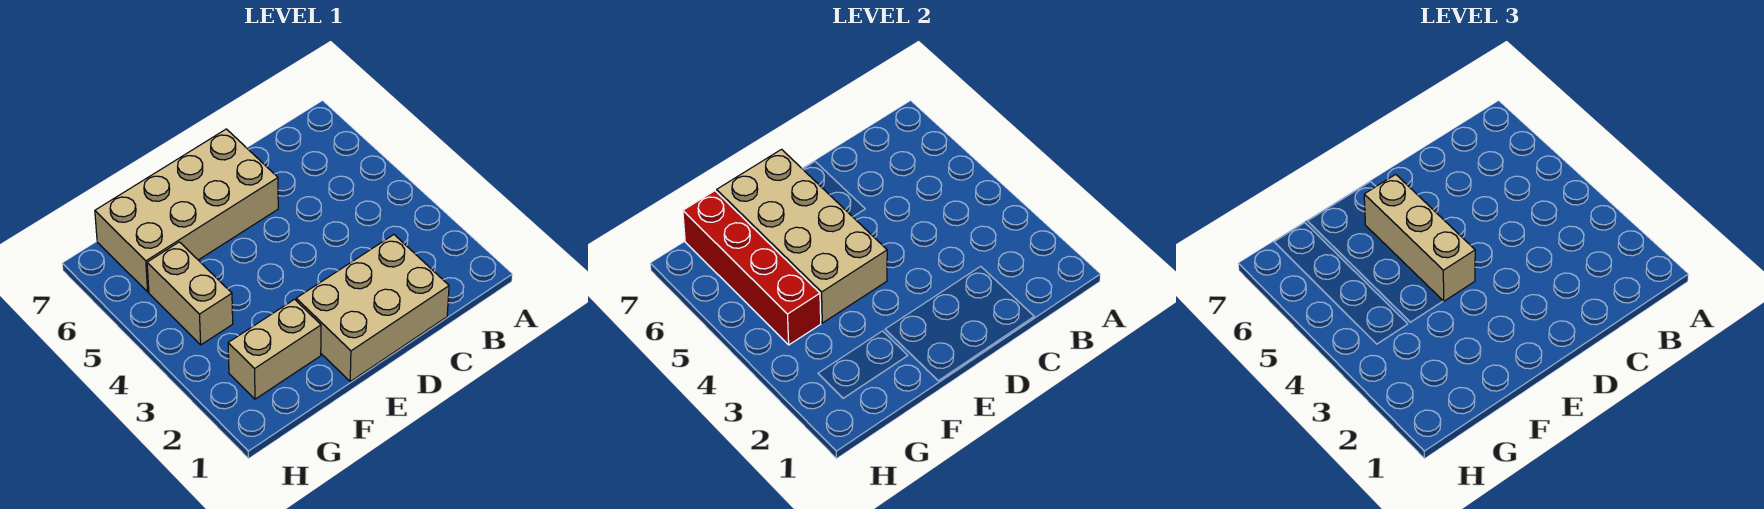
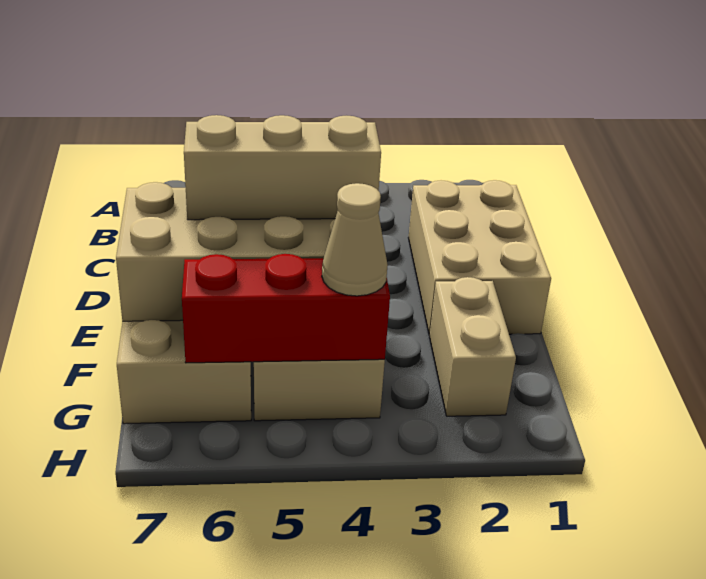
red brick G4:G7 level 2 -> red brick G4:G6 level 2
none -> tan cone G4 level 3

